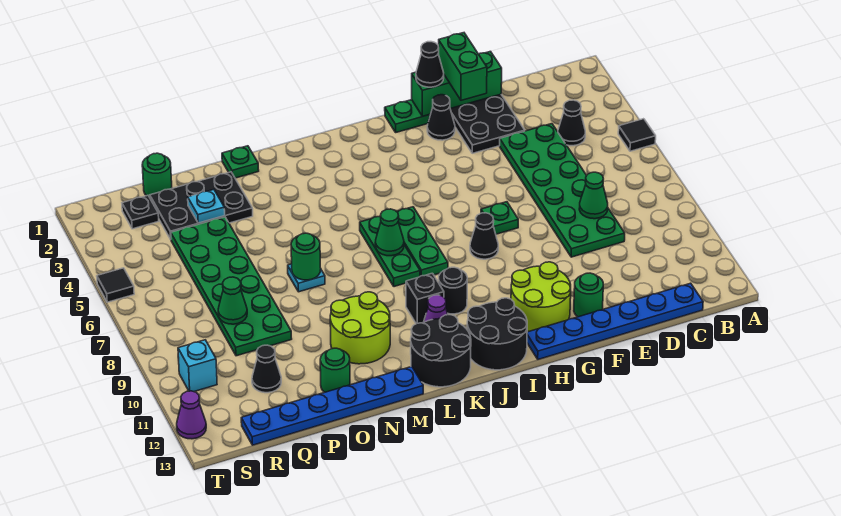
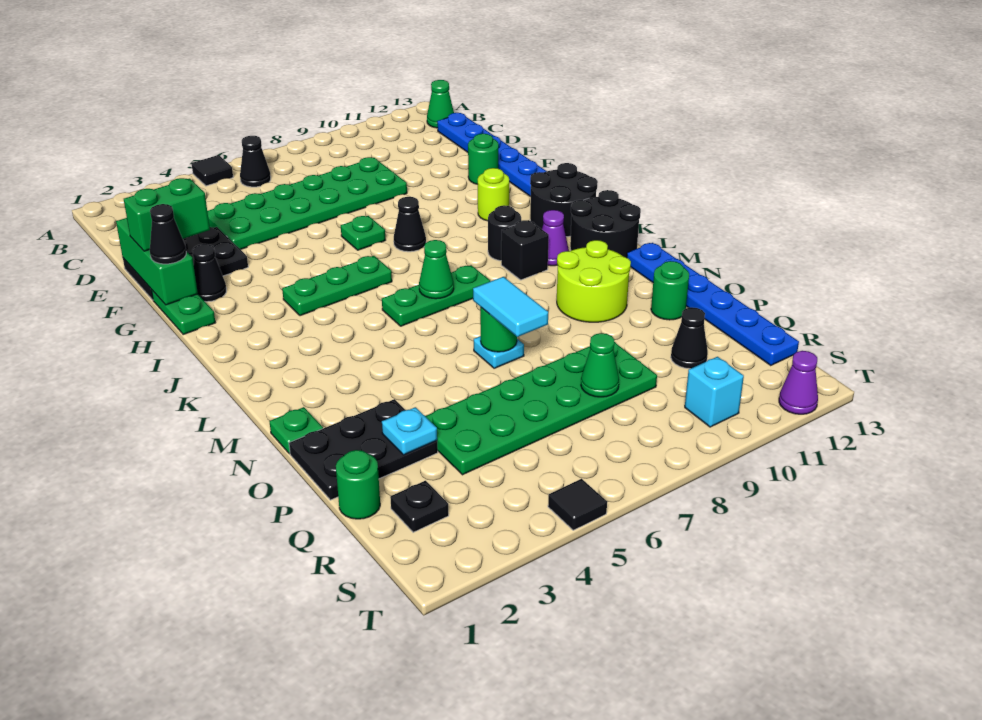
black cone C4 level 1 -> black cone B6 level 1
green cone D8 level 2 -> green cone B13 level 1
lime round brick G11:H12 level 1 -> lime round brick H11 level 1
green plate J6:J8 level 1 -> green plate I4:I6 level 1
none -> cyan tile N7:O7 level 3
black plate O2:Q3 level 1 -> black plate O1:P3 level 1

